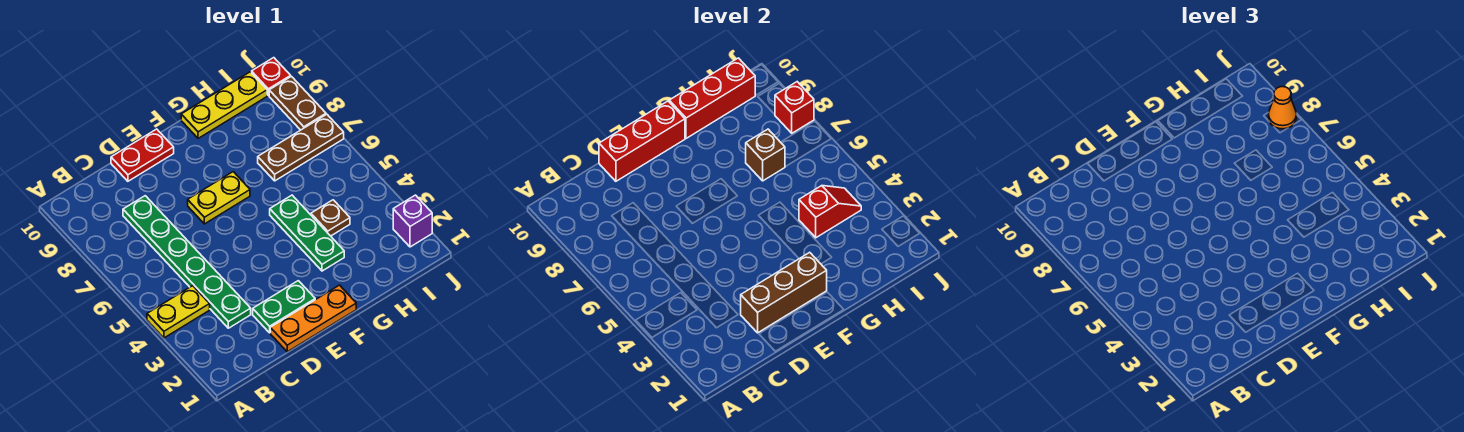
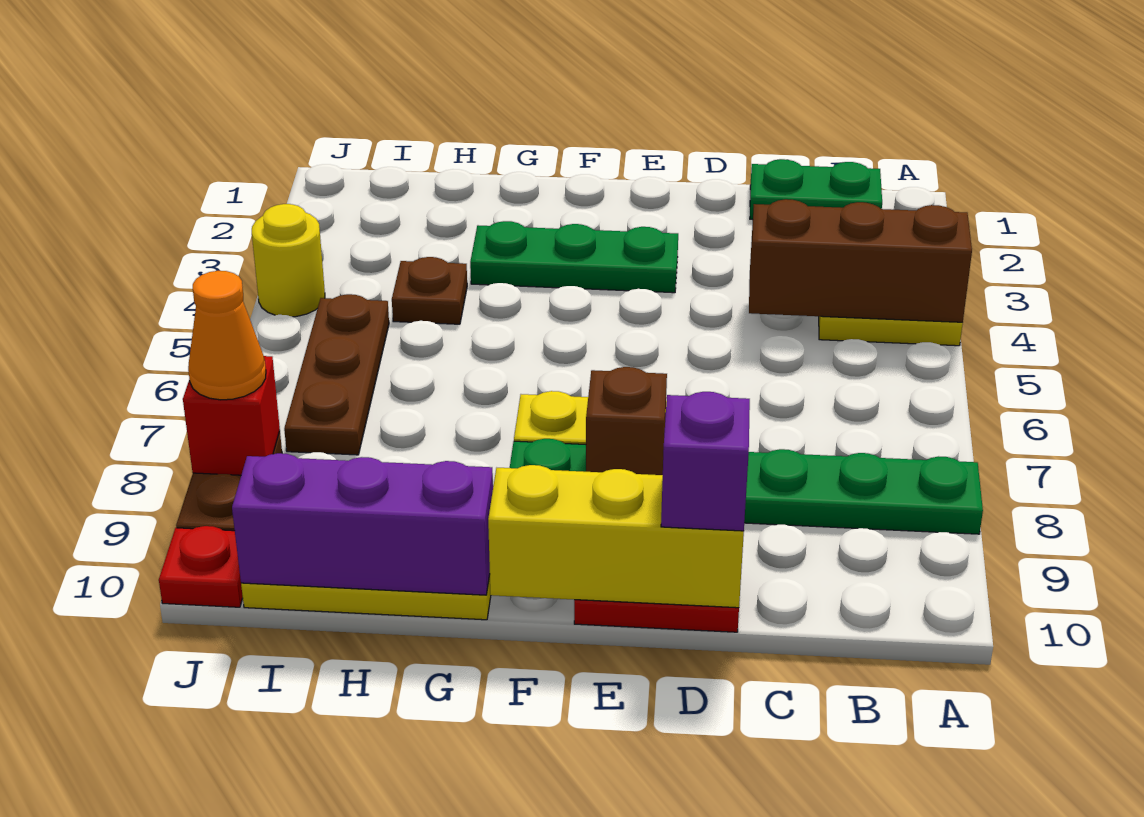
green plate C3:C8 level 1 -> green plate A8:F8 level 1
orange plate D1:F1 level 1 -> none
green plate D2:E2 level 1 -> green plate B1:C1 level 1
brown brick D2:F2 level 2 -> brown brick A4:C4 level 2
red brick D10:F10 level 2 -> yellow brick D10:F10 level 2
green plate G3:G5 level 1 -> green plate E3:G3 level 1
red brick G10:I10 level 2 -> purple brick G10:I10 level 2
red slope H4:I4 level 2 top H -> none
brown plate H7:J7 level 1 -> brown plate I5:I7 level 1
brown brick H7 level 2 -> brown brick E8 level 2
purple brick J2 level 1 -> purple brick D10 level 3
none -> yellow round brick J4 level 1

